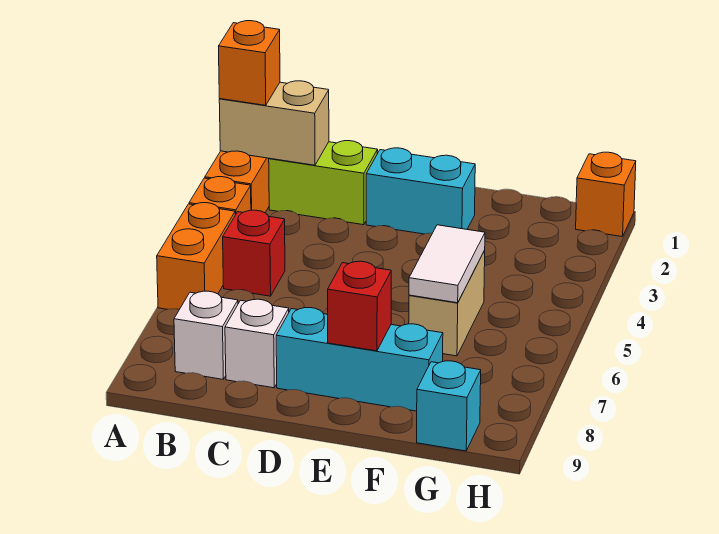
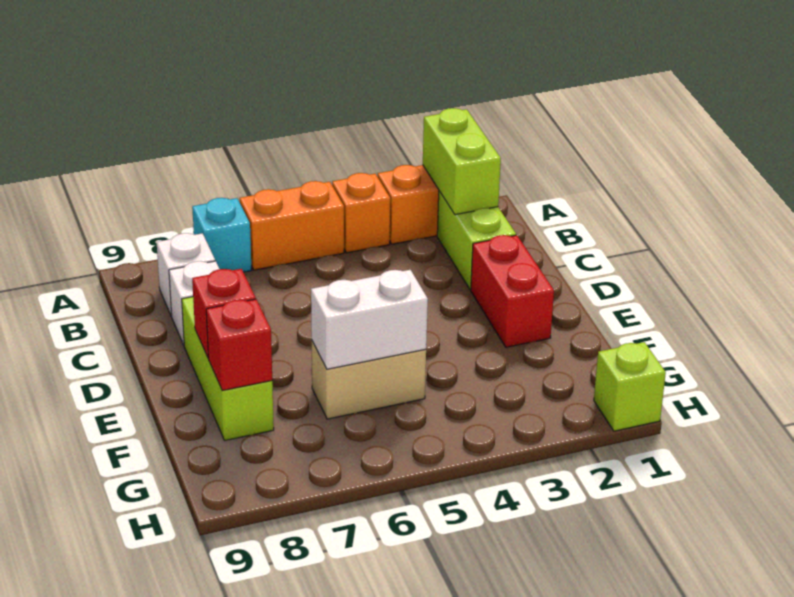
tan brick A2:B2 level 2 -> lime brick A2:B2 level 2
orange brick A2 level 3 -> none
red brick B5 level 1 -> red brick F8 level 2
cyan brick D2:E2 level 1 -> red brick D2:E2 level 1
cyan brick D8:F8 level 1 -> lime brick D8:F8 level 1
white tile F5:F6 level 2 -> white brick F5:F6 level 2
cyan brick G9 level 1 -> cyan brick A7 level 1
orange brick H1 level 1 -> lime brick H1 level 1

